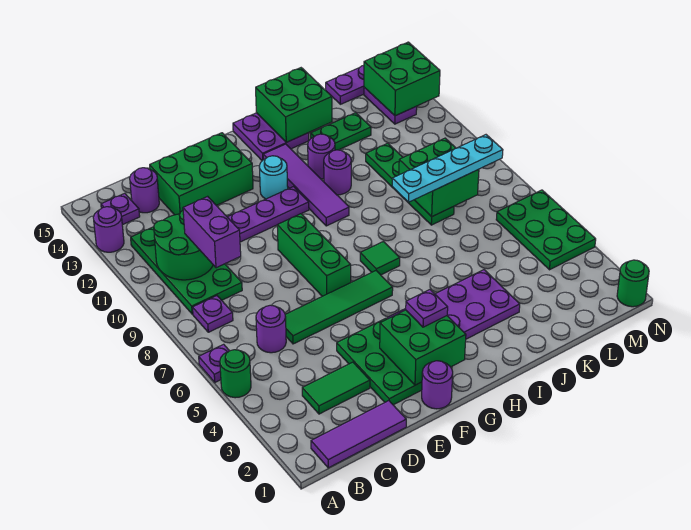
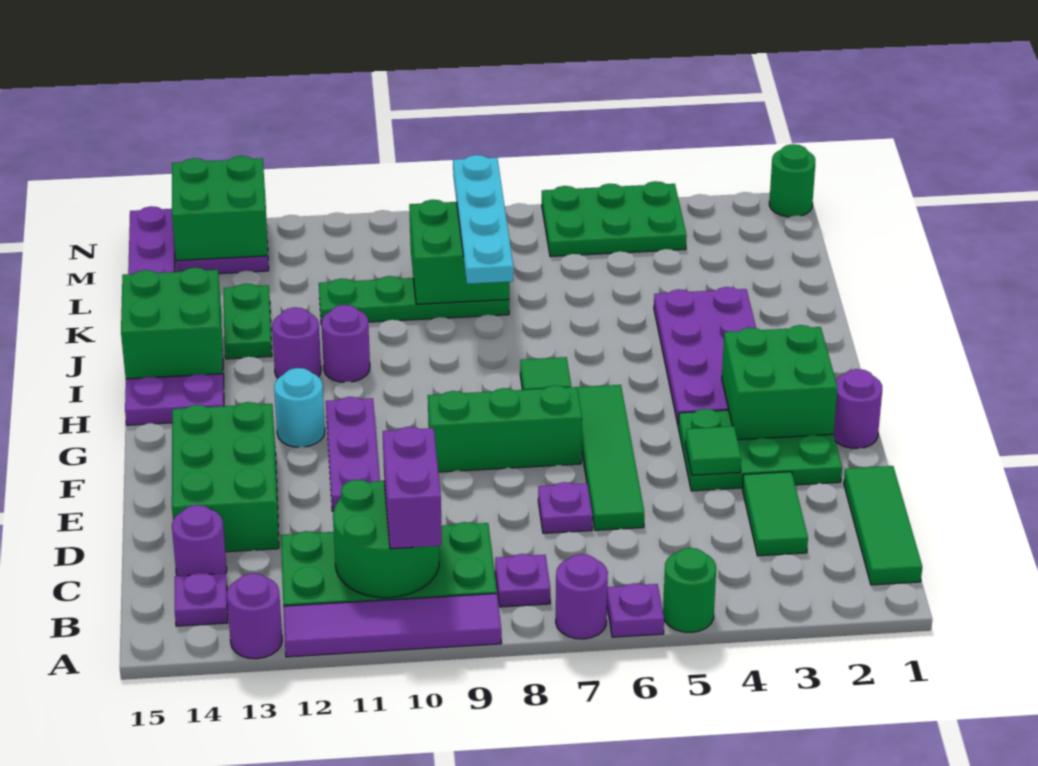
purple tile B1:D1 level 1 -> green tile B1:D1 level 1
purple round brick C6 level 1 -> purple round brick A7 level 1
purple brick C9:C10 level 3 -> purple brick B10:C10 level 3
none -> green tile E4 level 2
purple plate G3 level 3 -> purple plate D7 level 1
purple tile H10:H13 level 1 -> purple tile A9:A12 level 1

